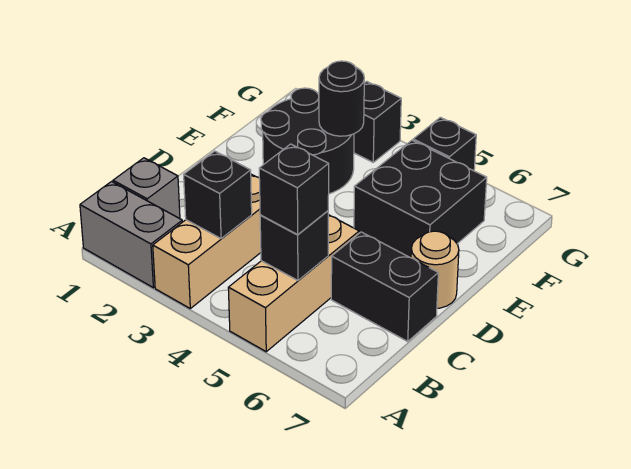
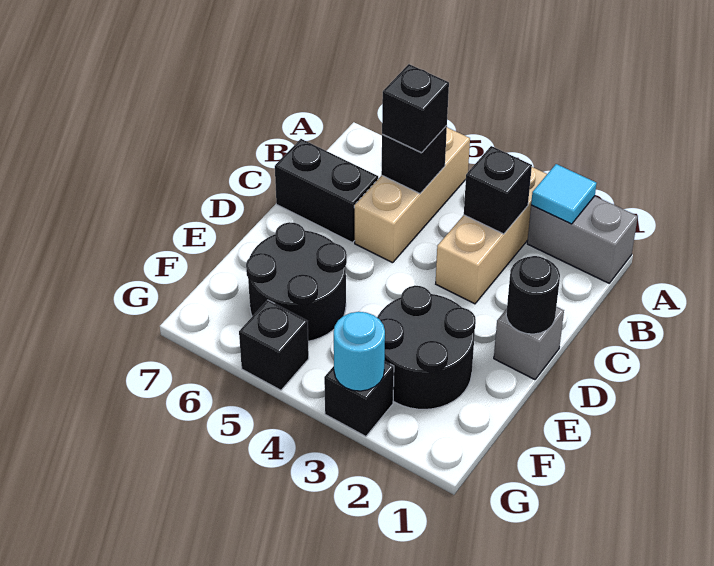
none -> cyan tile A2 level 2
grey brick B1 level 1 -> grey brick D1 level 1
tan round brick D7 level 1 -> none
black brick E5:F6 level 1 -> black round brick E5:F6 level 1
black round brick F3 level 2 -> black round brick D1 level 2
none -> cyan round brick G3 level 2

